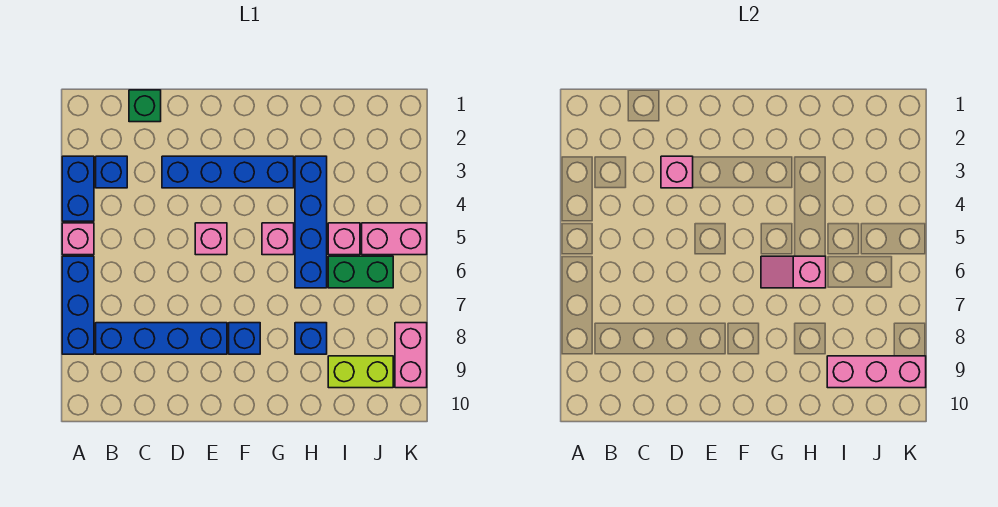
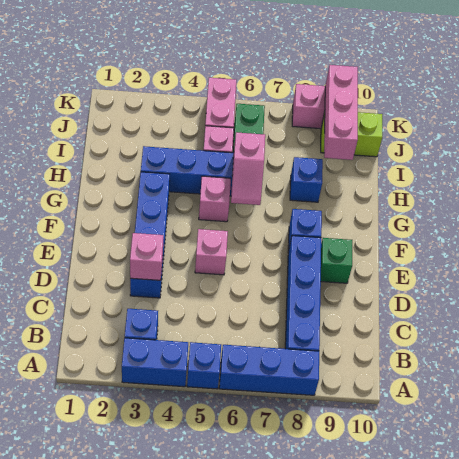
pink brick A5 level 1 -> blue brick A5 level 1
green brick C1 level 1 -> green brick E9 level 1
lime brick I9:J9 level 1 -> lime brick J9:J10 level 1

